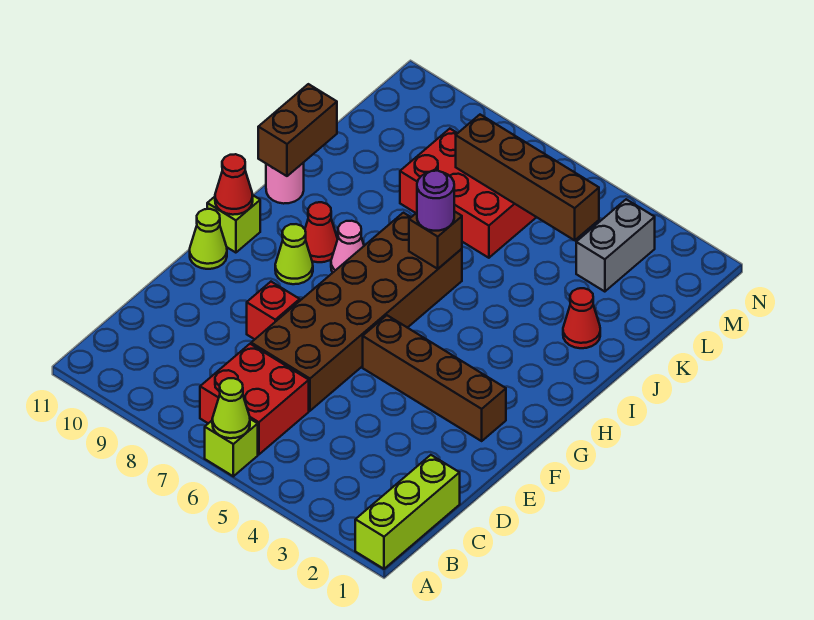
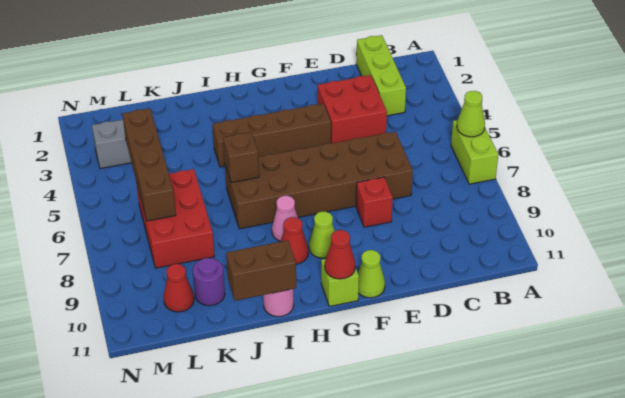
lime brick A1:C1 level 1 -> lime brick C1:C3 level 1
lime brick A6 level 1 -> lime brick A6:A7 level 1
red brick B6:C7 level 1 -> red brick D3:E4 level 1
brown brick F2:F5 level 1 -> brown brick F4:I4 level 1
purple round brick I6 level 3 -> purple round brick K10 level 1
red cone J2 level 1 -> red cone L10 level 1

